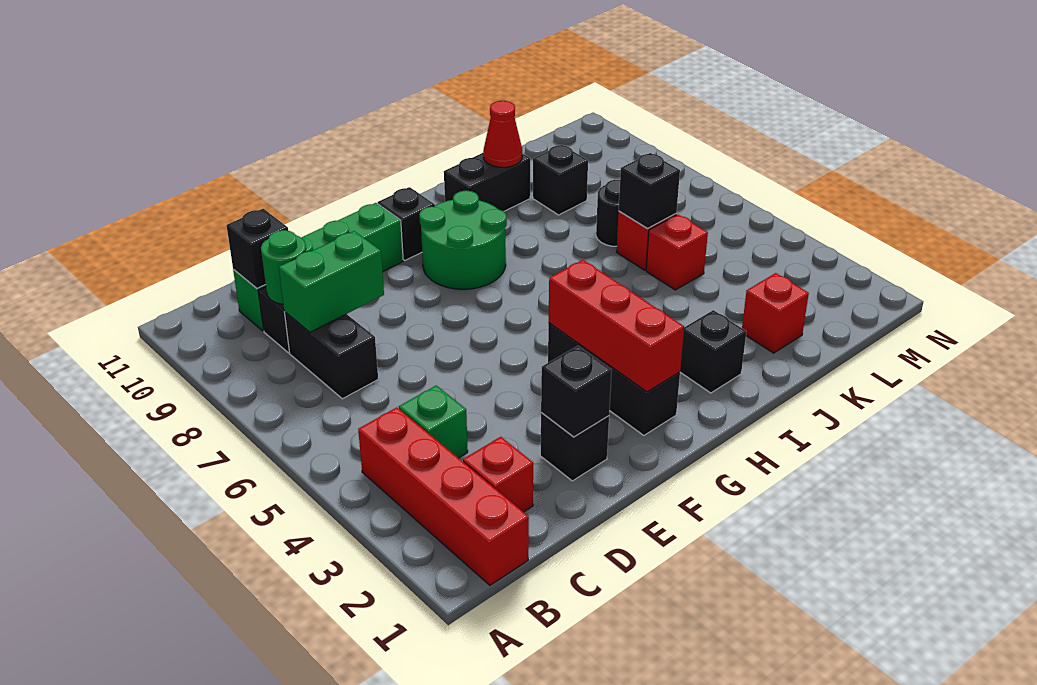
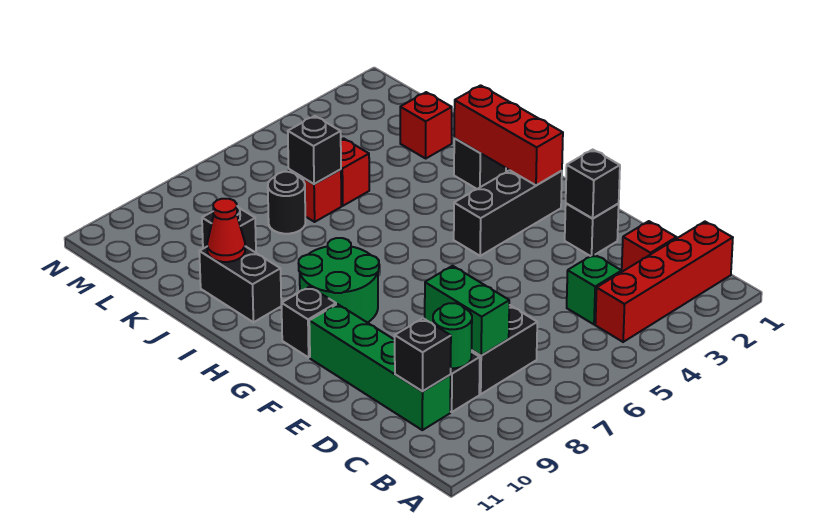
red brick G2:G4 level 2 -> red brick G2:I2 level 2

